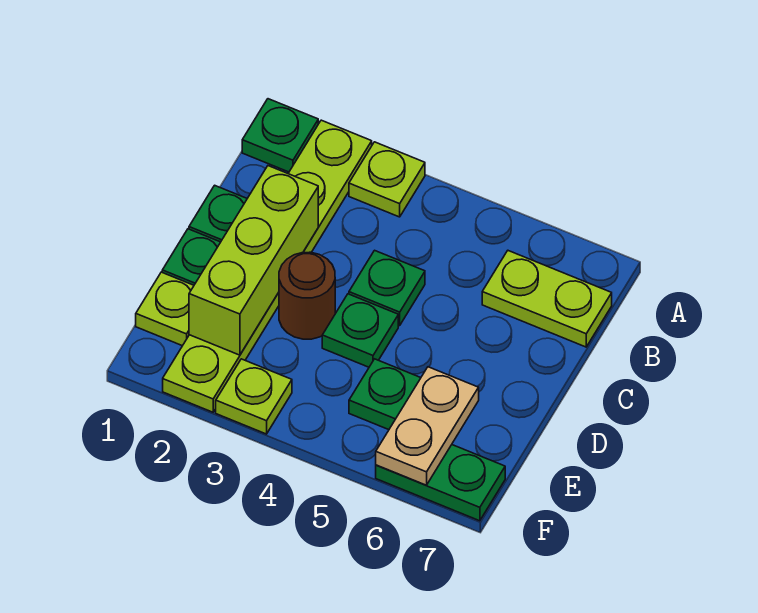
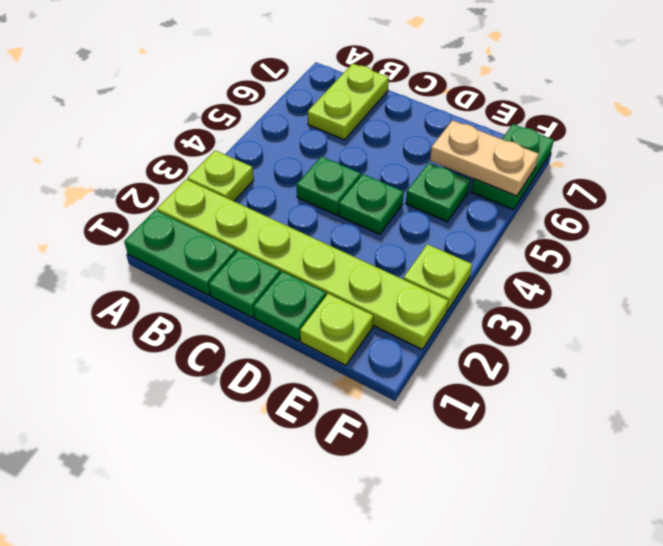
green plate A1 level 1 -> green plate A1:B1 level 1
lime brick C2:E2 level 2 -> none
brown round brick D3 level 1 -> none

